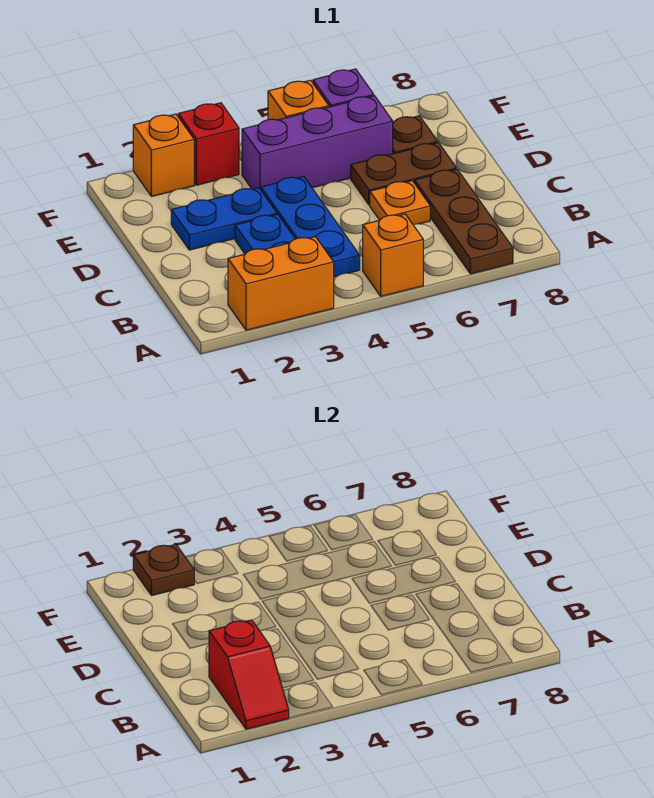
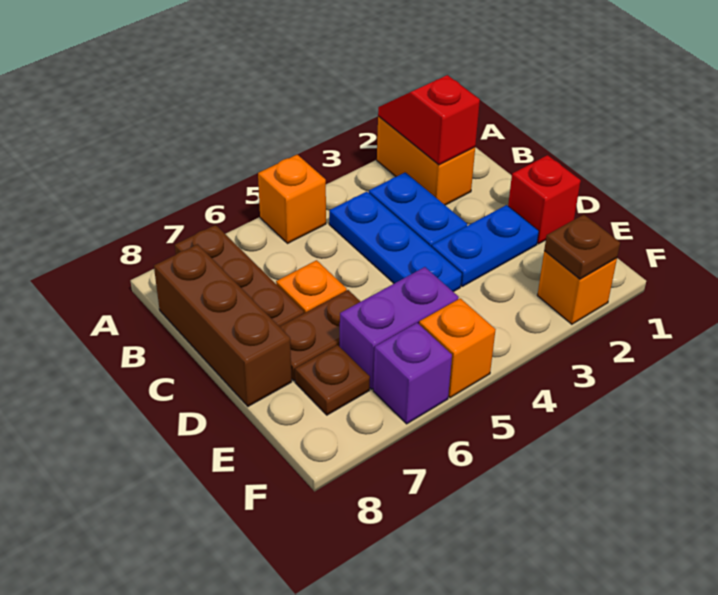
orange brick A2:A3 level 1 -> orange brick A2:B2 level 1
none -> brown brick B8:D8 level 1
purple brick E4:E6 level 1 -> purple brick E5:E6 level 1
red brick F3 level 1 -> red brick D1 level 1

